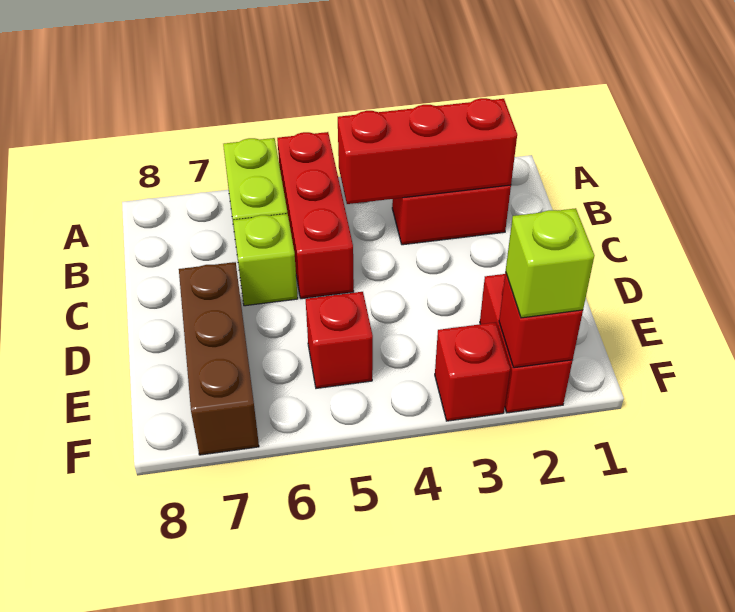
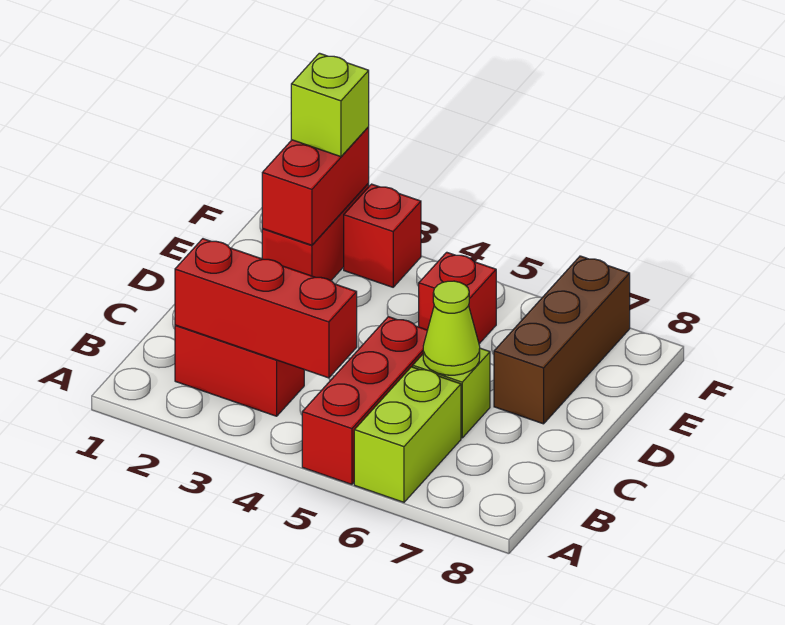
none -> lime cone C6 level 2
red brick F2 level 2 -> red brick E2:F2 level 2

